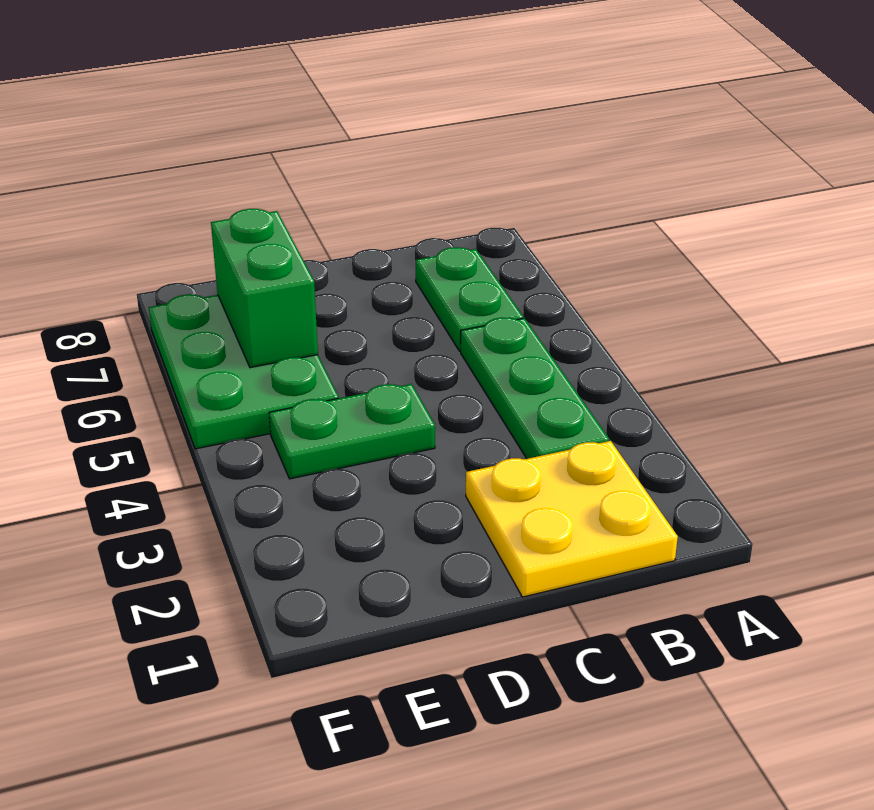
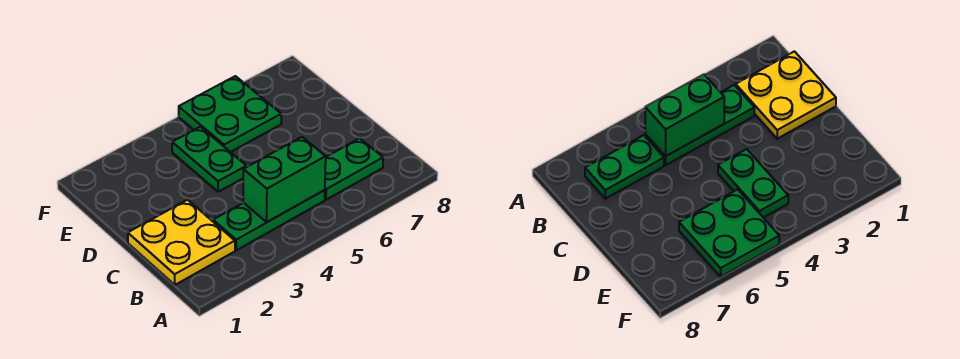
green plate E5:F7 level 1 -> green plate E5:F6 level 1
green brick E6:E7 level 2 -> green brick B4:B5 level 2

